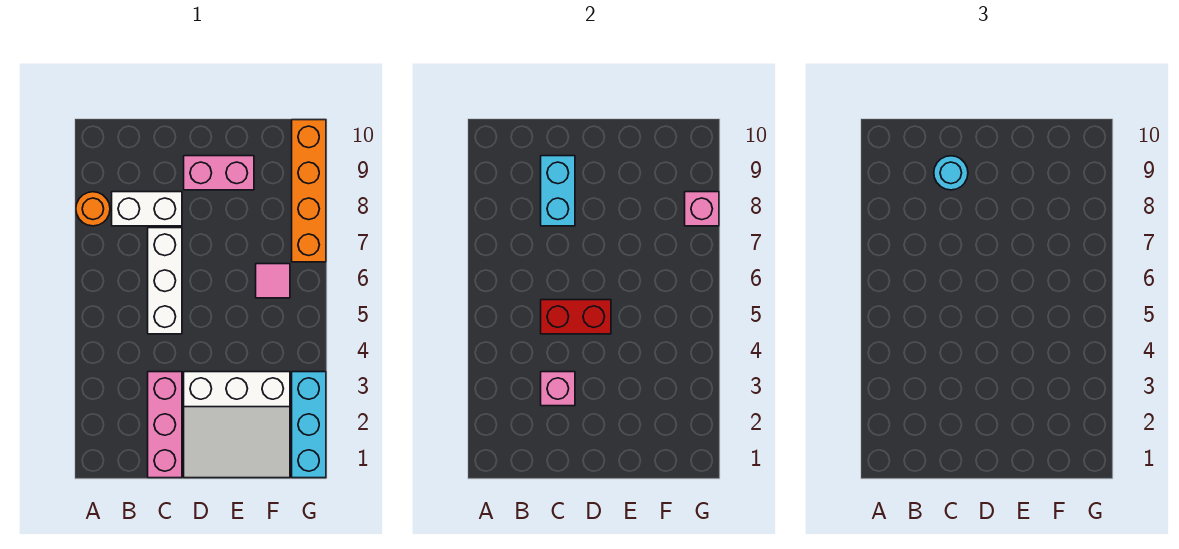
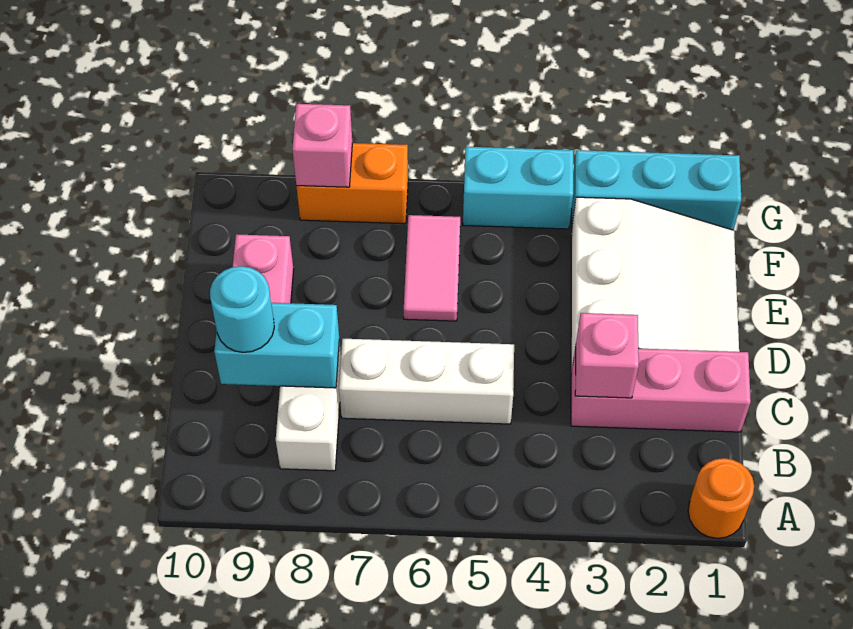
orange round brick A8 level 1 -> orange round brick A1 level 1
red brick C5:D5 level 2 -> none
pink tile F6 level 1 -> pink tile E6:F6 level 1
none -> cyan brick G4:G5 level 1
orange brick G7:G10 level 1 -> orange brick G7:G8 level 1

